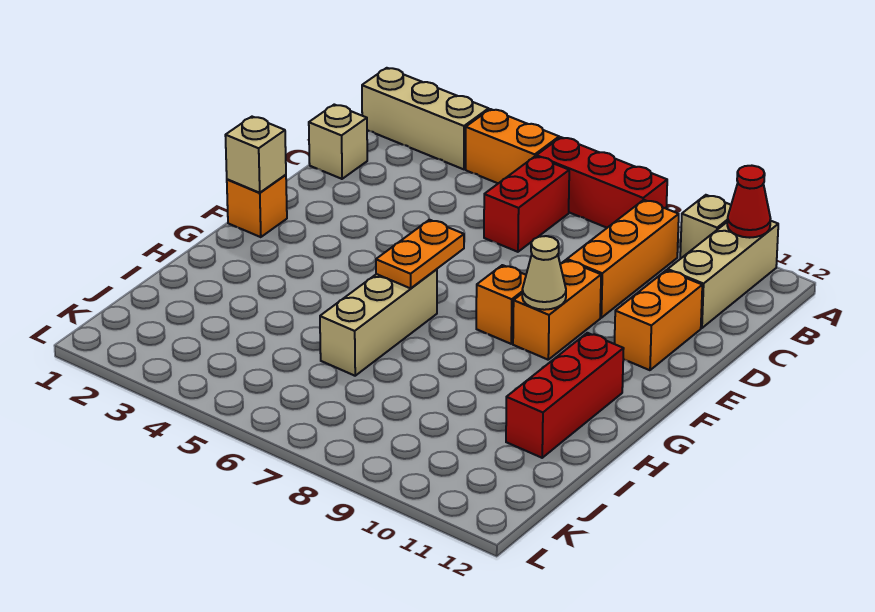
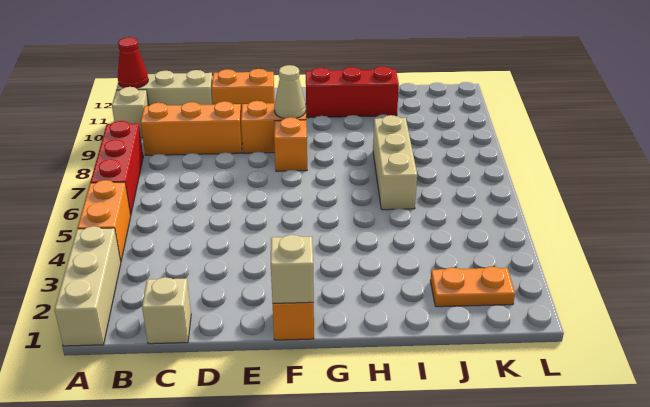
red brick B6:C6 level 1 -> none
orange plate F6:G6 level 2 -> orange plate J2:K2 level 1
tan brick G6:I6 level 1 -> tan brick I6:I8 level 1

